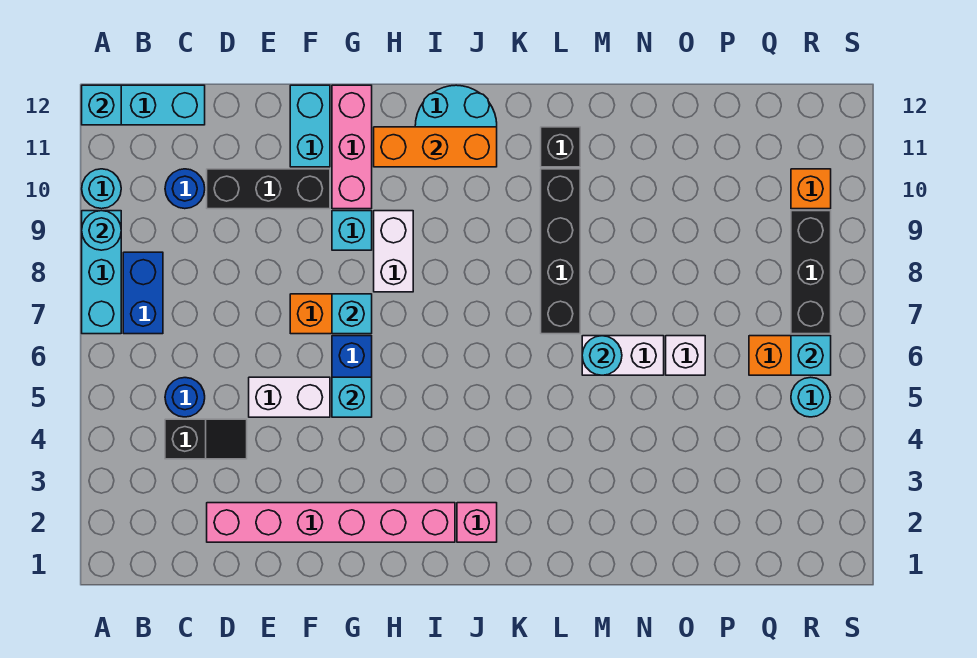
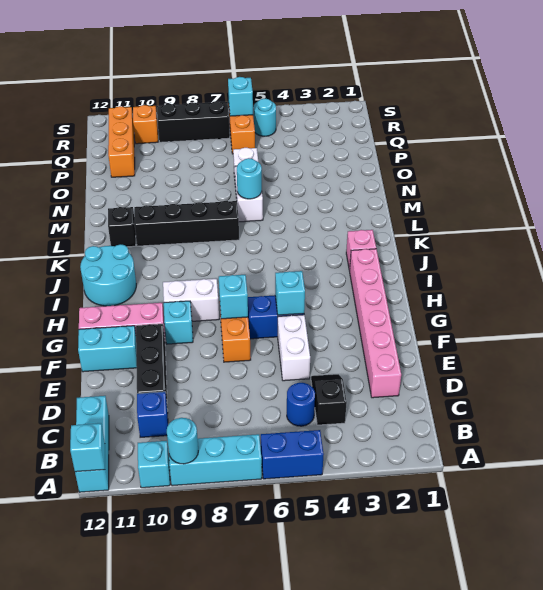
cyan round brick A10 level 1 -> cyan brick A10 level 1
blue brick B7:B8 level 1 -> blue brick A5:A6 level 1
blue round brick C10 level 1 -> blue brick C10 level 1
orange brick H11:J11 level 2 -> orange brick P11:R11 level 1

